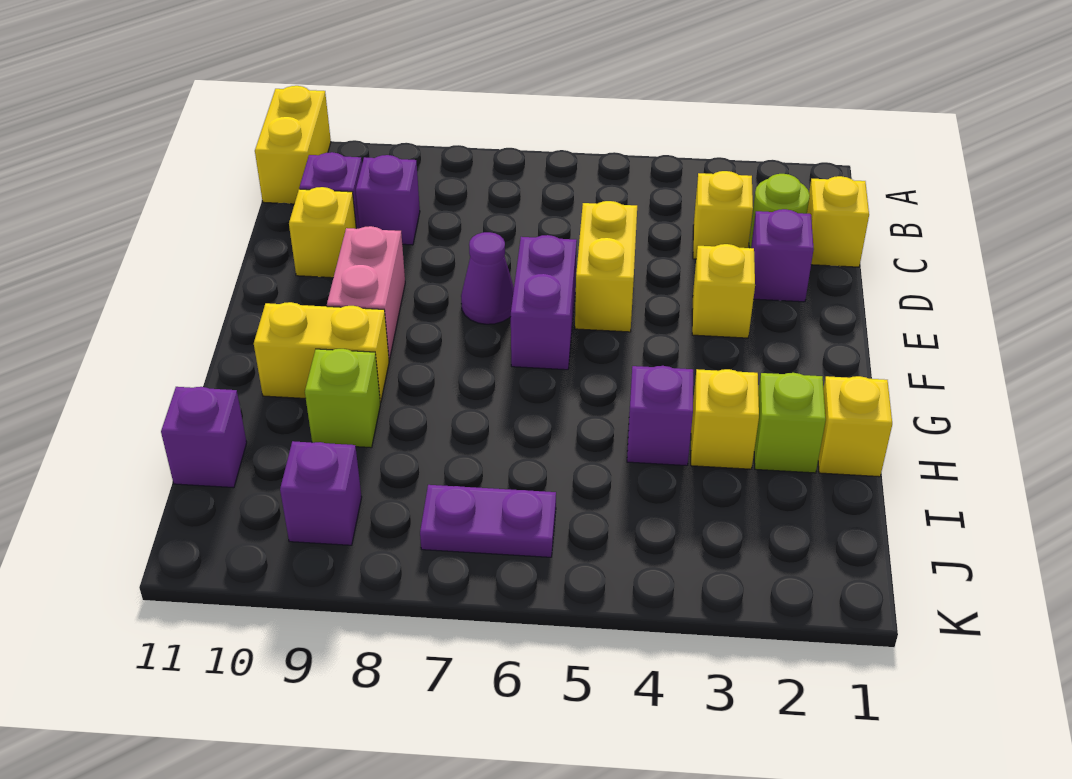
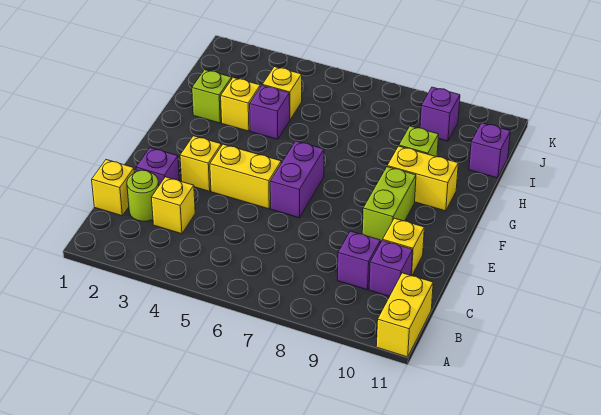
yellow brick D5:E5 level 1 -> yellow brick E4:E5 level 1
purple cone E7 level 1 -> none
pink brick E9:F9 level 1 -> lime brick E9:F9 level 1
yellow brick H1 level 1 -> yellow brick I4 level 1
purple plate J6:J7 level 1 -> none

